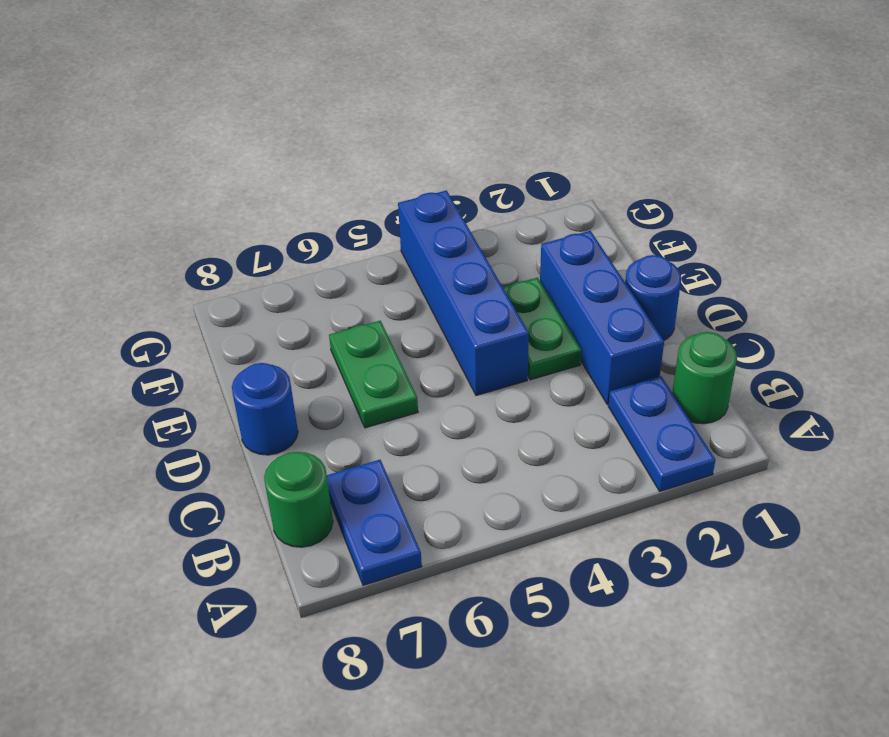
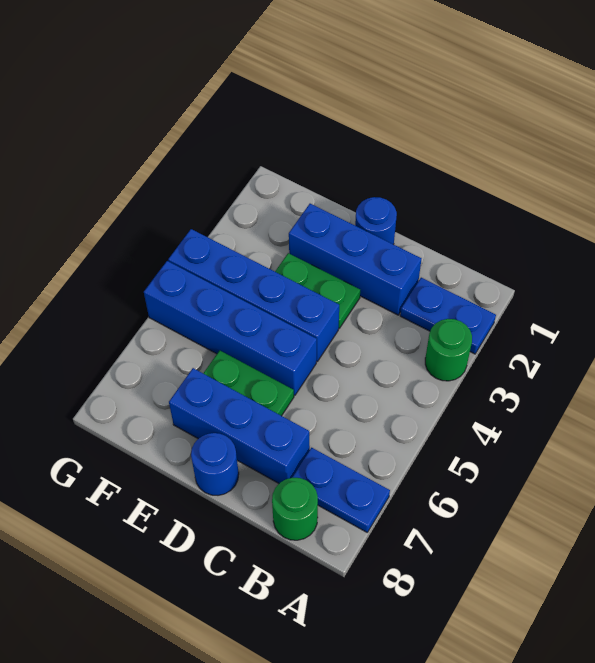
green round brick B1 level 1 -> green round brick A3 level 1
none -> blue brick C7:E7 level 1
none -> blue brick D5:G5 level 1

